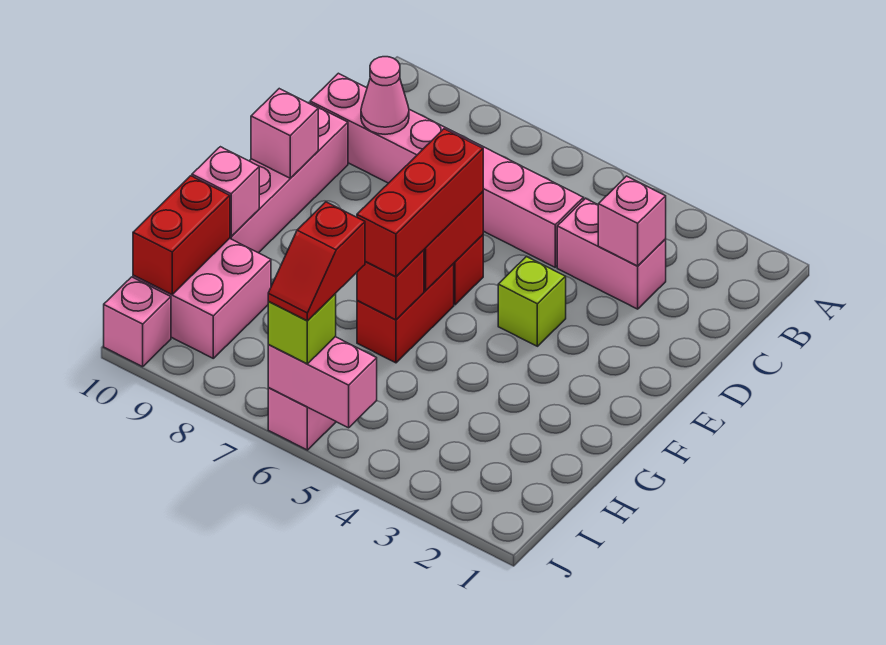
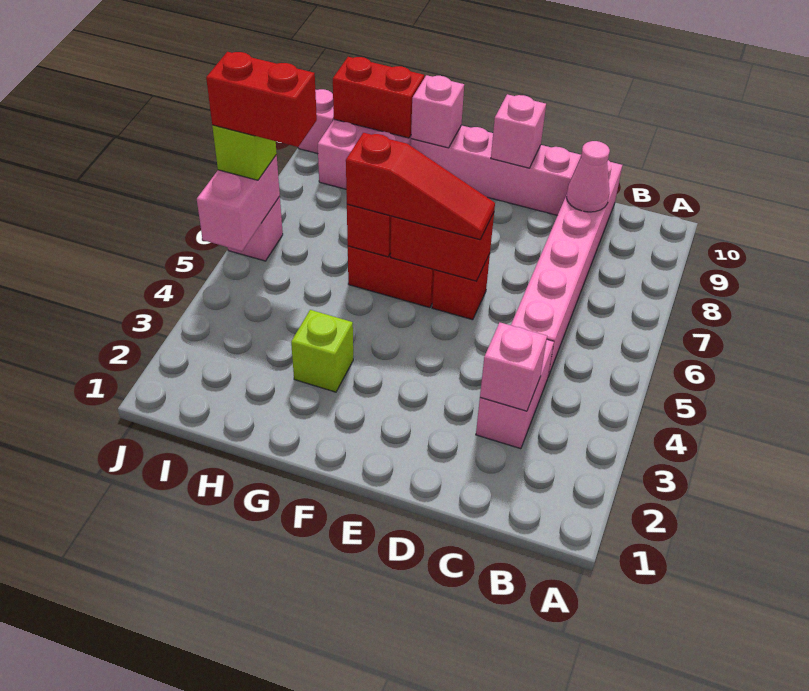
lime brick E4 level 1 -> lime brick G3 level 1
red brick E6:G6 level 3 -> red slope E6:G6 level 3 top G
red slope I6:J6 level 4 top I -> red brick I6:J6 level 4

